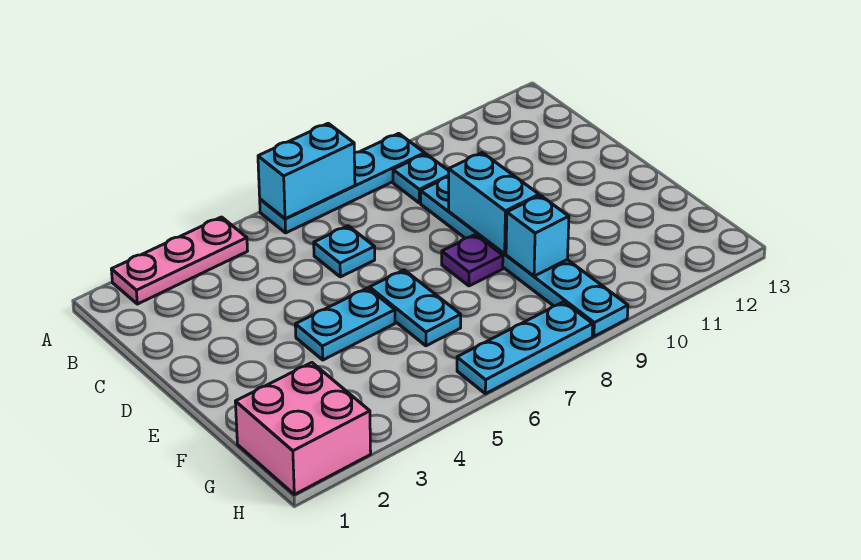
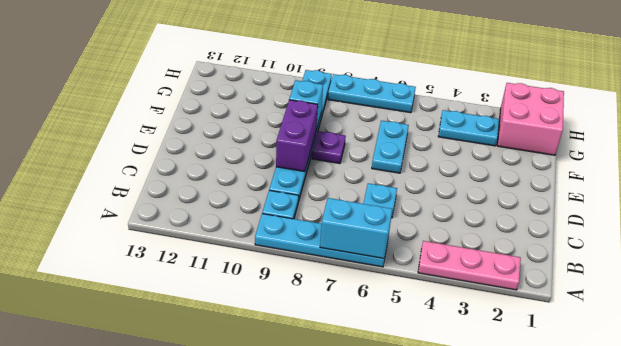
cyan brick D9:E9 level 2 -> purple brick D9:E9 level 2
cyan plate E4:E5 level 1 -> cyan plate G3:G4 level 1

